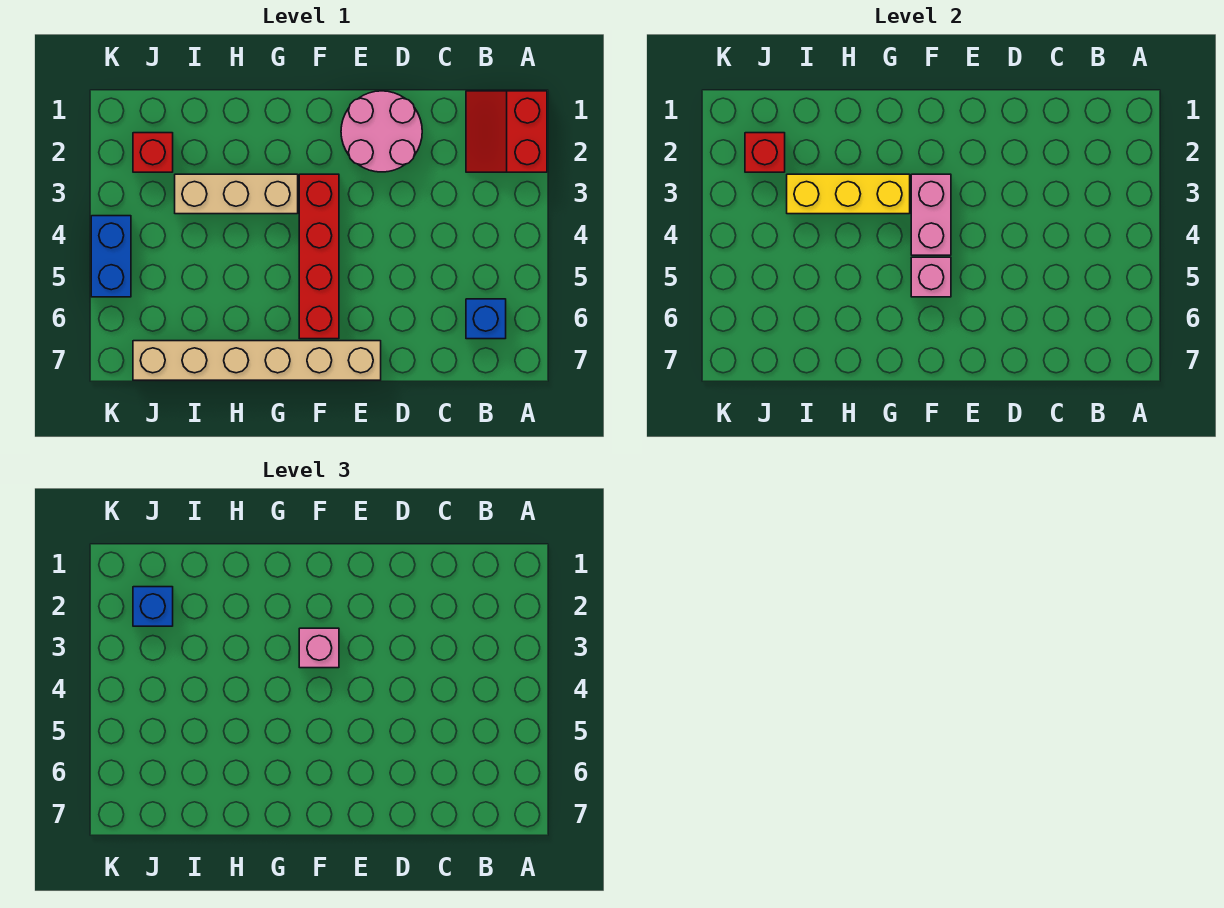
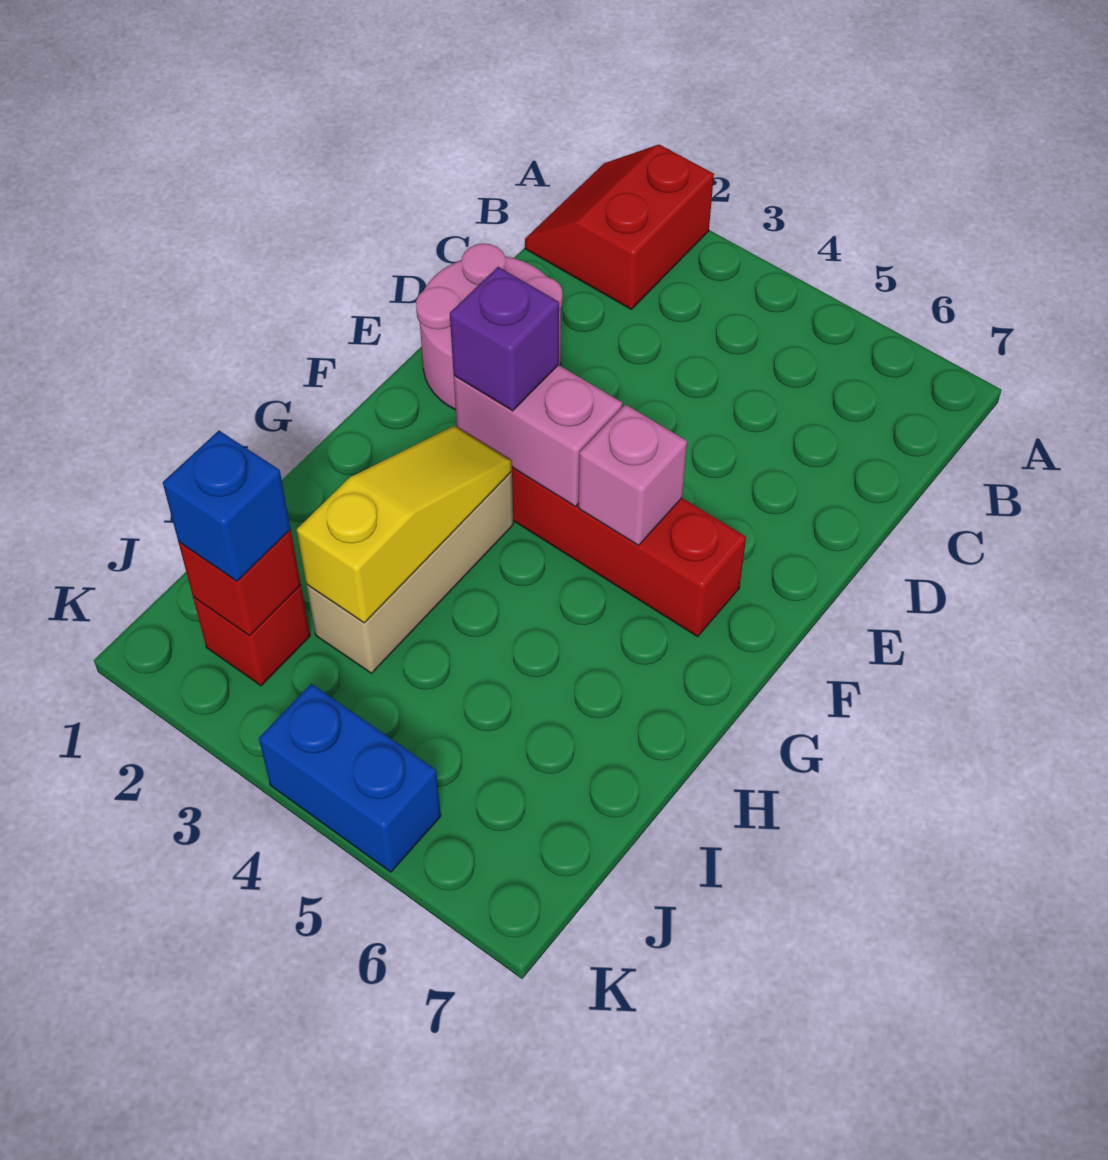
red slope A1:B2 level 1 top A -> red slope A1:B2 level 1 top 2
blue brick B6 level 1 -> none
tan brick E7:J7 level 1 -> none
pink brick F3 level 3 -> purple brick F3 level 3
yellow brick G3:I3 level 2 -> yellow slope G3:I3 level 2 top I

